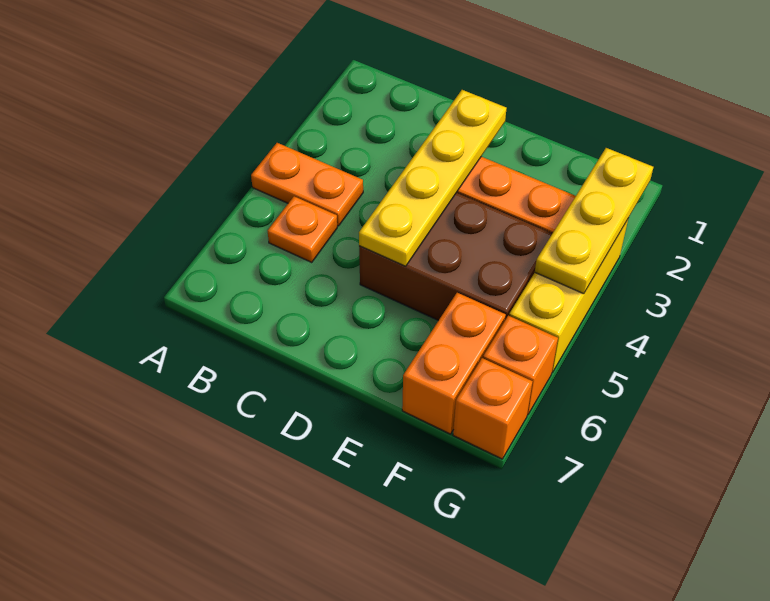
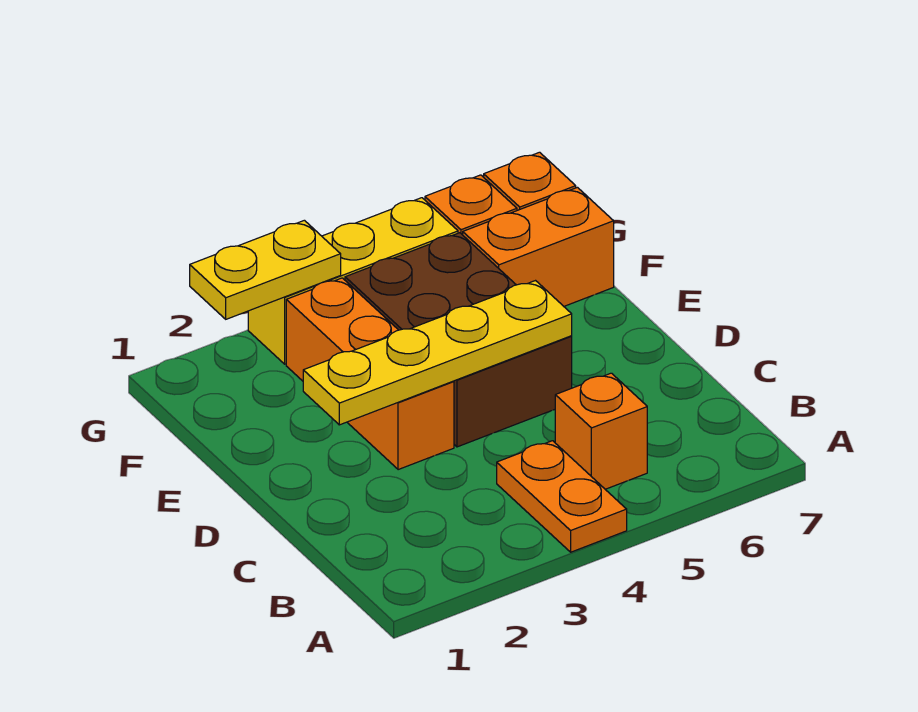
orange plate B5 level 1 -> orange brick B5 level 1
yellow plate G2:G4 level 2 -> yellow plate G2:G3 level 2

